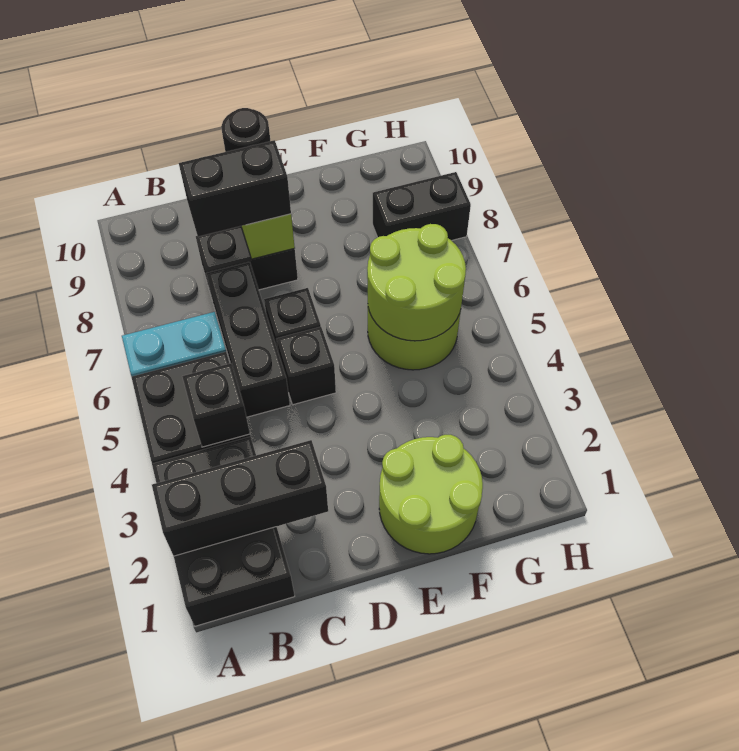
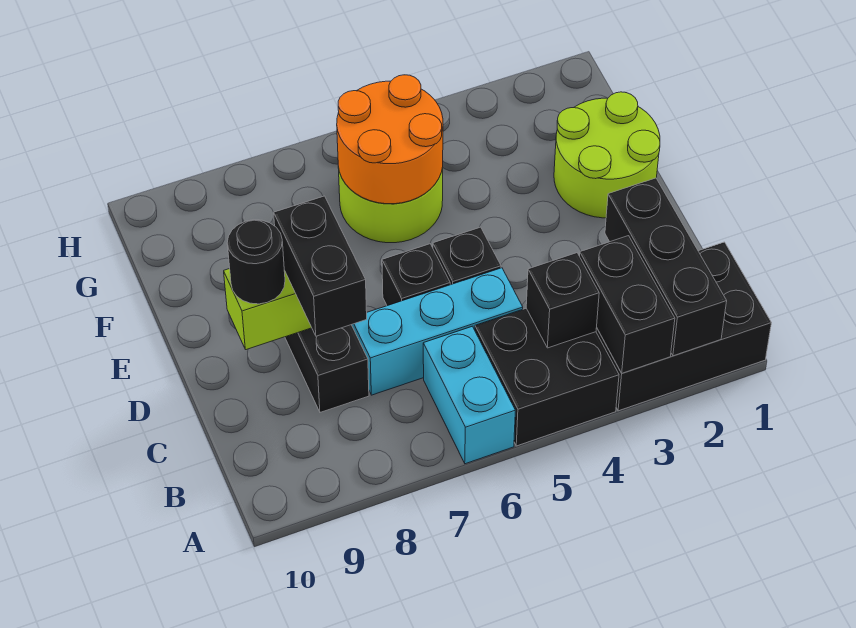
black brick C5:C7 level 1 -> cyan brick C5:C7 level 1
lime round brick F5:G6 level 2 -> orange round brick F5:G6 level 2
black brick G8:H8 level 1 -> black brick A3:B3 level 2

